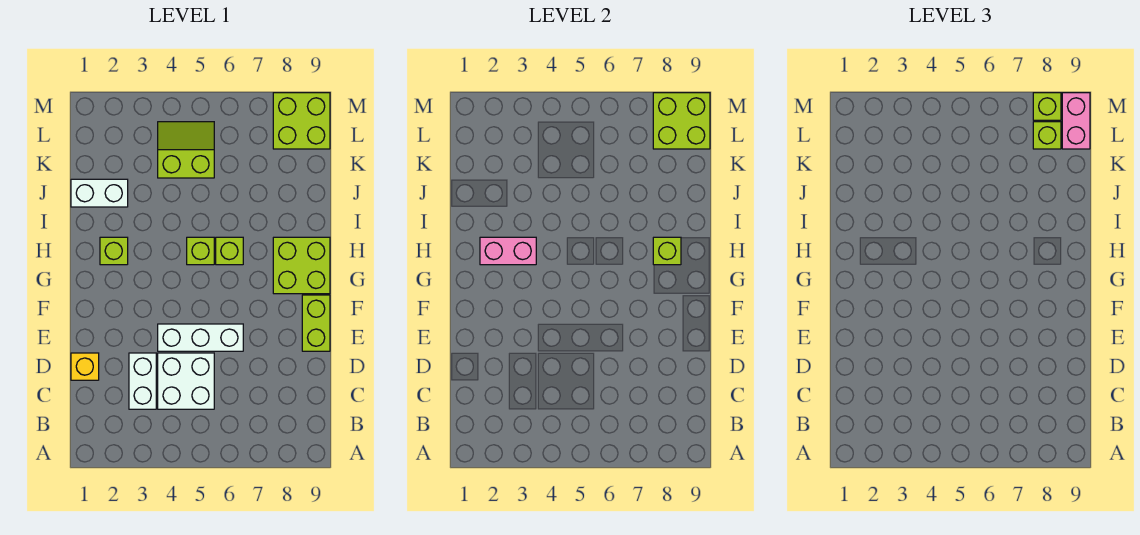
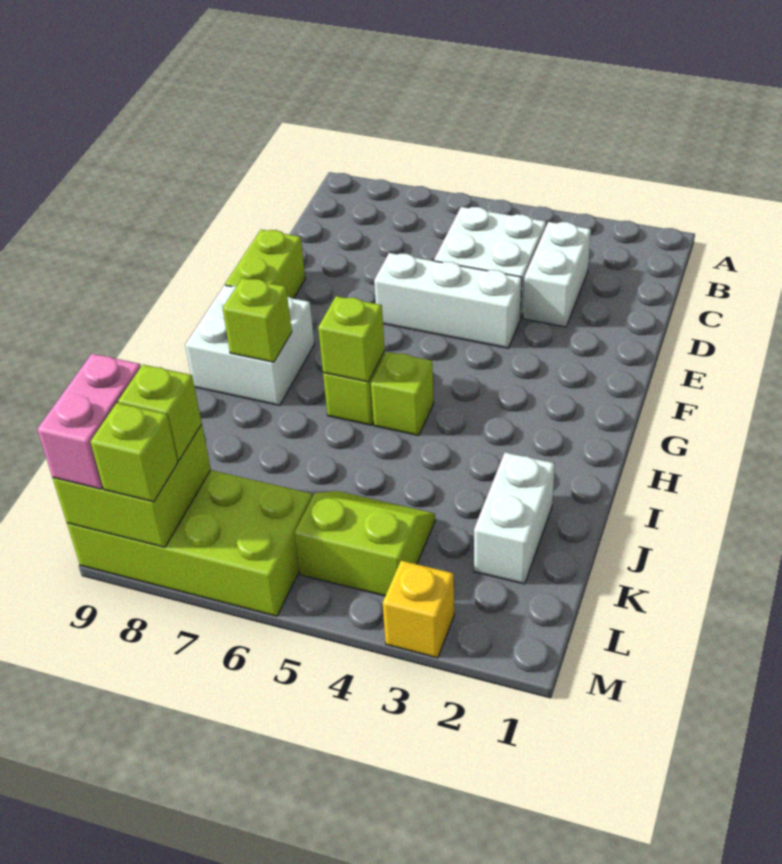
yellow brick D1 level 1 -> yellow brick M3 level 1
lime brick G8:H9 level 1 -> white brick G8:H9 level 1
lime brick H2 level 1 -> lime brick H6 level 2
pink brick H2:H3 level 2 -> none
white brick J1:J2 level 1 -> white brick J2:K2 level 1
lime slope K4:L5 level 1 top K -> lime slope K4:L5 level 1 top L
lime brick L8:M9 level 1 -> lime brick L6:M9 level 1

